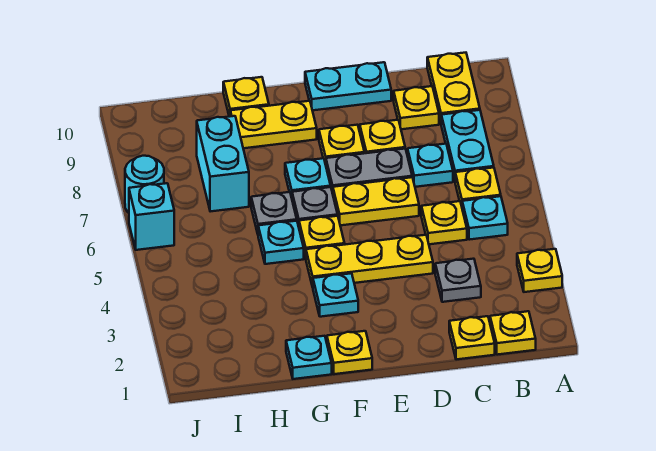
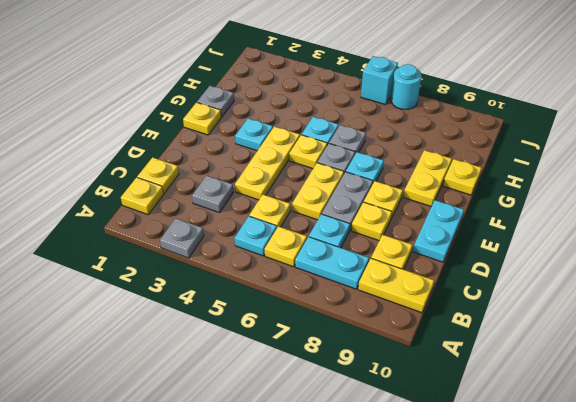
yellow plate A3 level 1 -> grey plate A3 level 1
cyan plate G1 level 1 -> grey plate G1 level 1
cyan brick H7:H8 level 1 -> none

